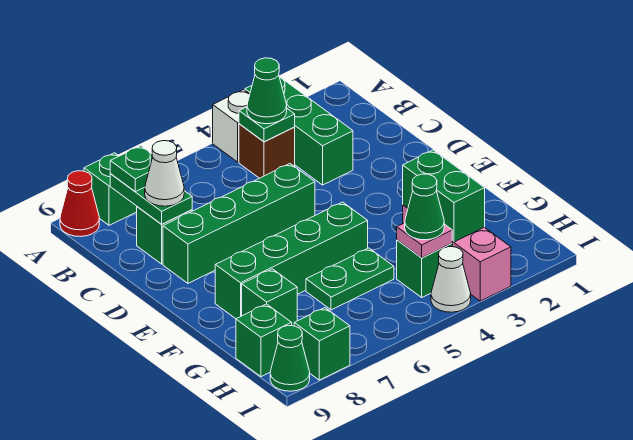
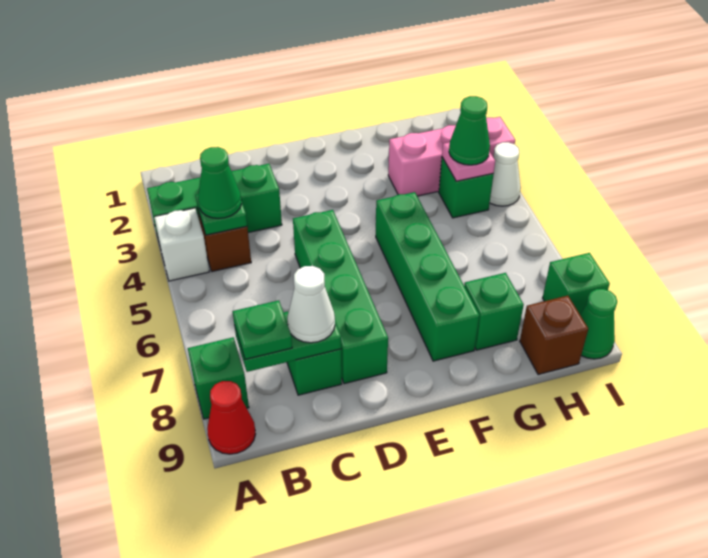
green brick G3:H3 level 2 -> none
green plate G5:G6 level 1 -> none
green brick H9 level 1 -> brown brick H9 level 1

